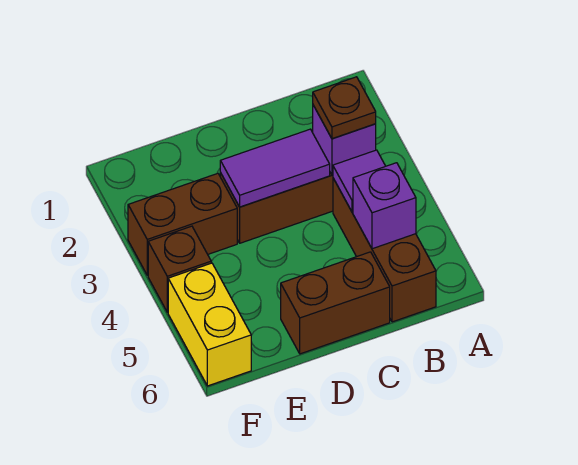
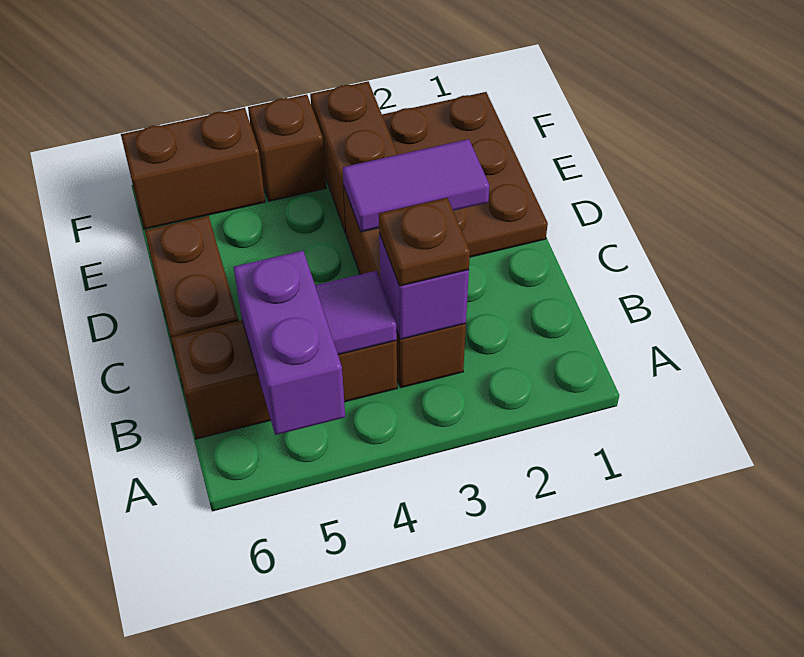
purple brick B5 level 2 -> purple brick A5:B5 level 2
purple tile C3:D3 level 2 -> purple tile D2:D3 level 2
none -> brown plate D1:F2 level 1
yellow brick F5:F6 level 1 -> brown brick F5:F6 level 1

